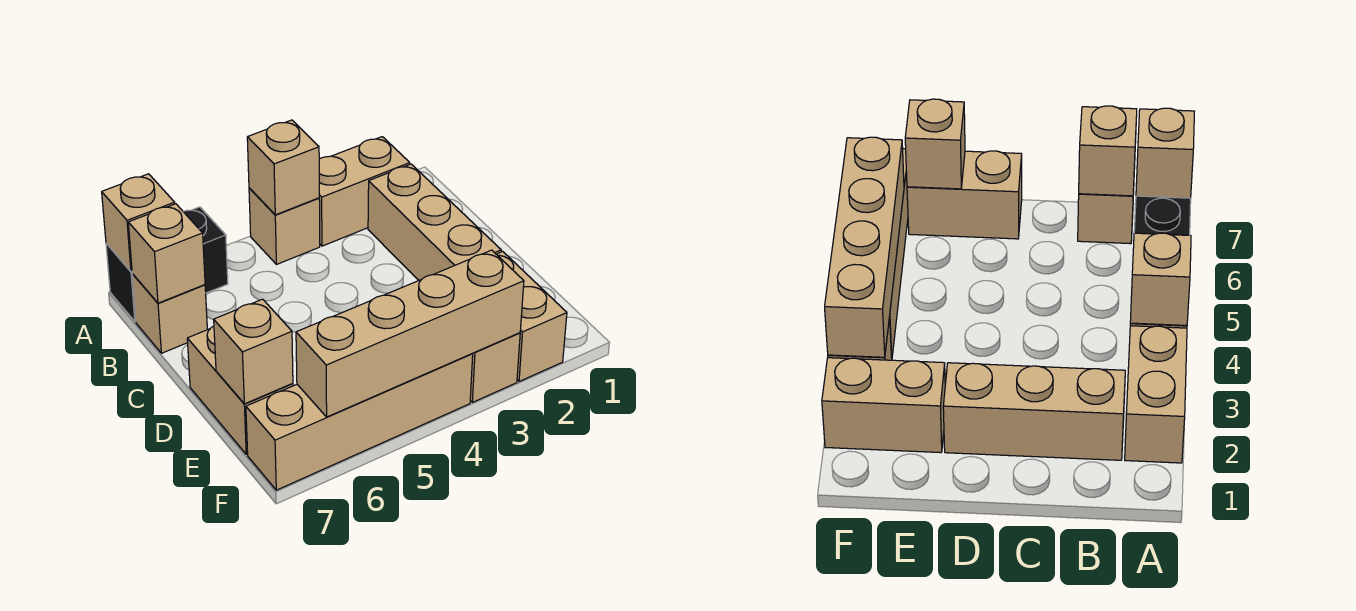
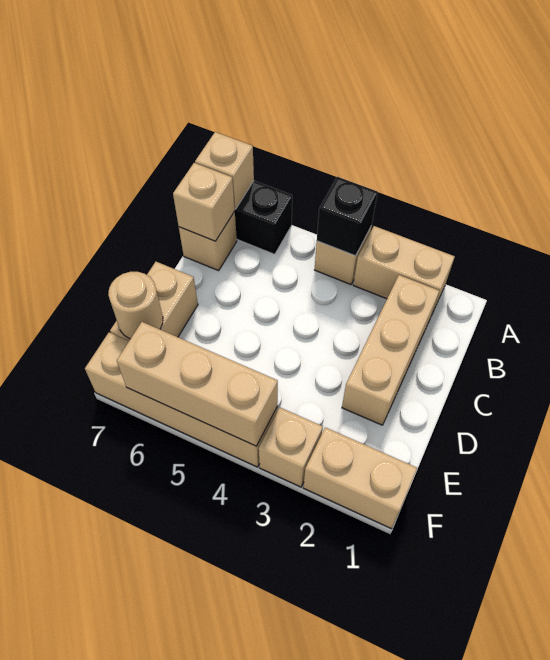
tan brick A4 level 2 -> black brick A4 level 2
tan brick E2:F2 level 1 -> tan brick F1:F2 level 1
tan brick E7 level 2 -> tan round brick E7 level 2
tan brick F3:F6 level 2 -> tan brick F4:F6 level 2

